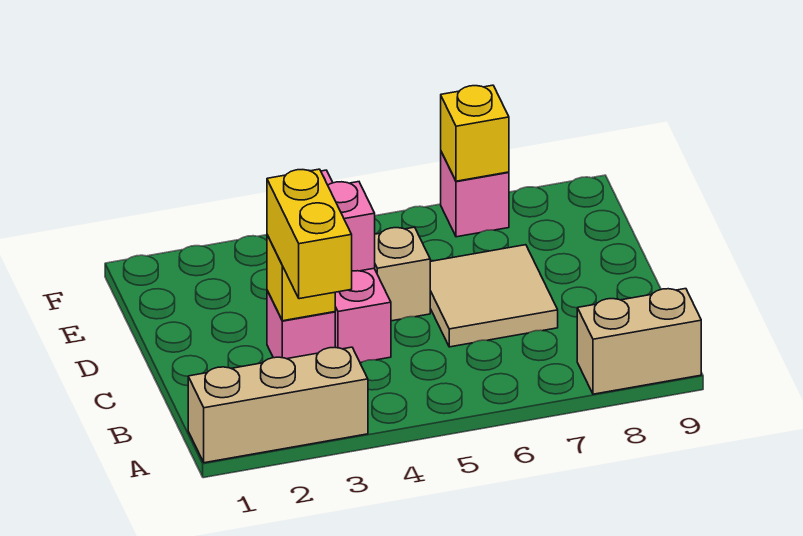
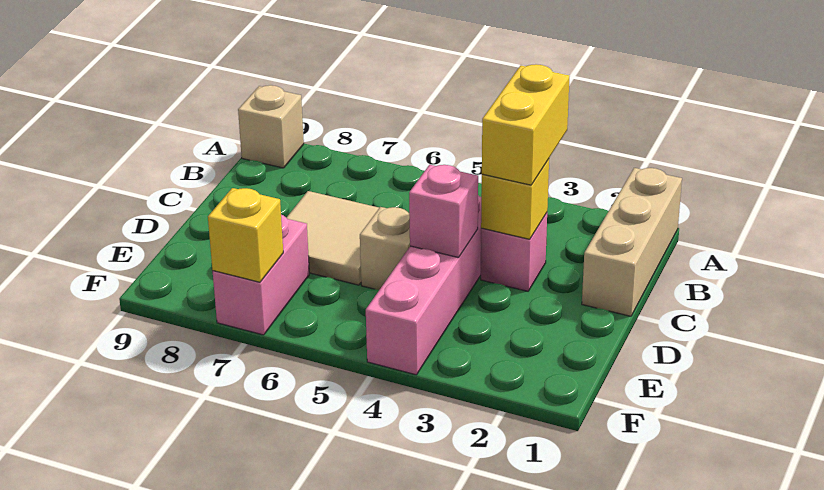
tan brick A1:A3 level 1 -> tan brick A1:C1 level 1
tan brick A8:A9 level 1 -> tan brick A9 level 1
pink brick F7 level 1 -> pink brick E7:F7 level 1

